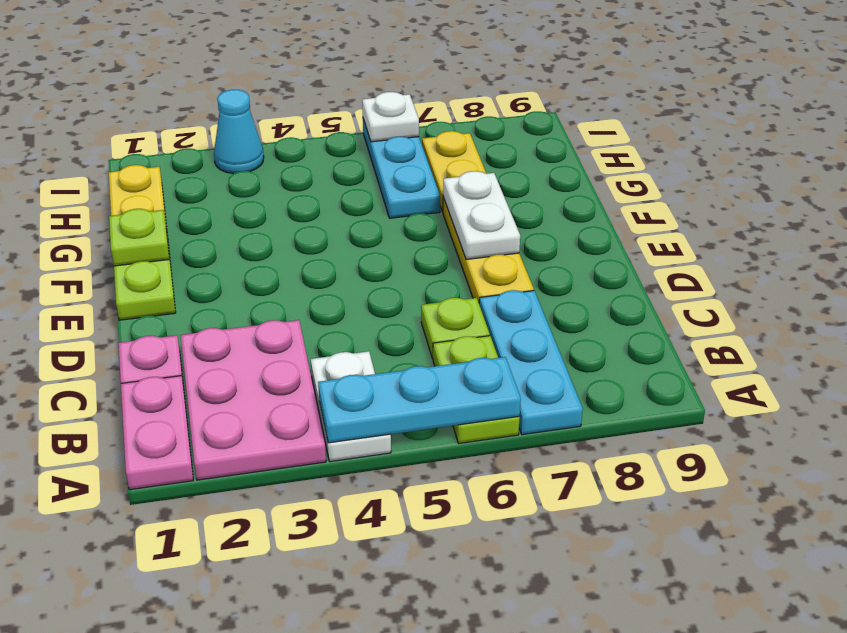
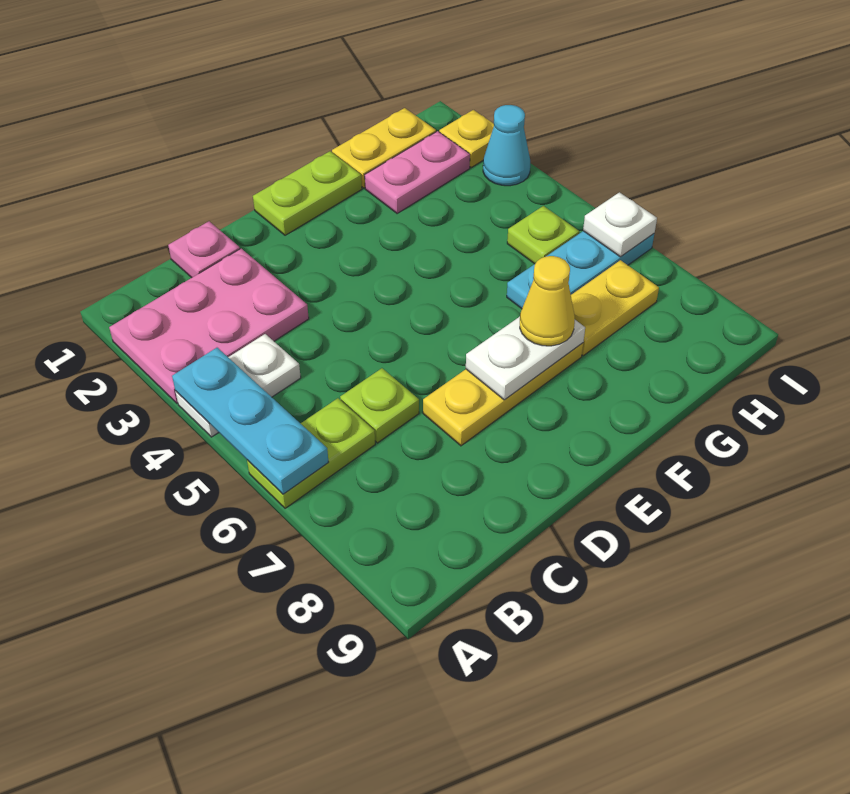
pink plate A1:B1 level 1 -> pink plate G2:H2 level 1
cyan plate A7:C7 level 1 -> none
lime plate F1 level 2 -> lime plate H5 level 1
none -> yellow cone F7 level 3
none -> yellow plate I2 level 1

